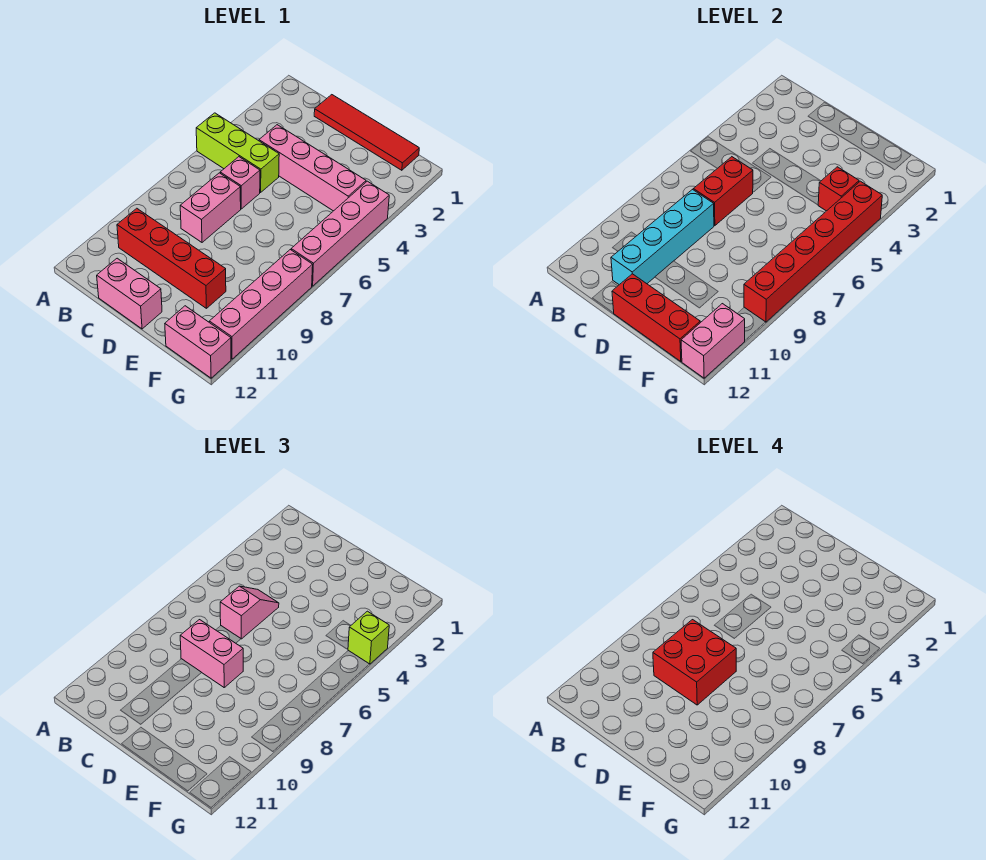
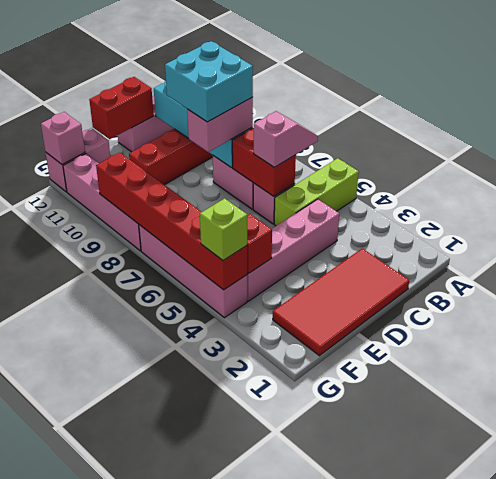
red tile C1:F1 level 1 -> red tile C1:F2 level 1
pink slope C5:C6 level 3 top 6 -> pink slope B6:C6 level 3 top C
red brick C8:D9 level 4 -> cyan brick C8:D9 level 4
red brick D12:F12 level 2 -> red brick D12:E12 level 2
pink brick G11:G12 level 2 -> pink brick G12 level 2

